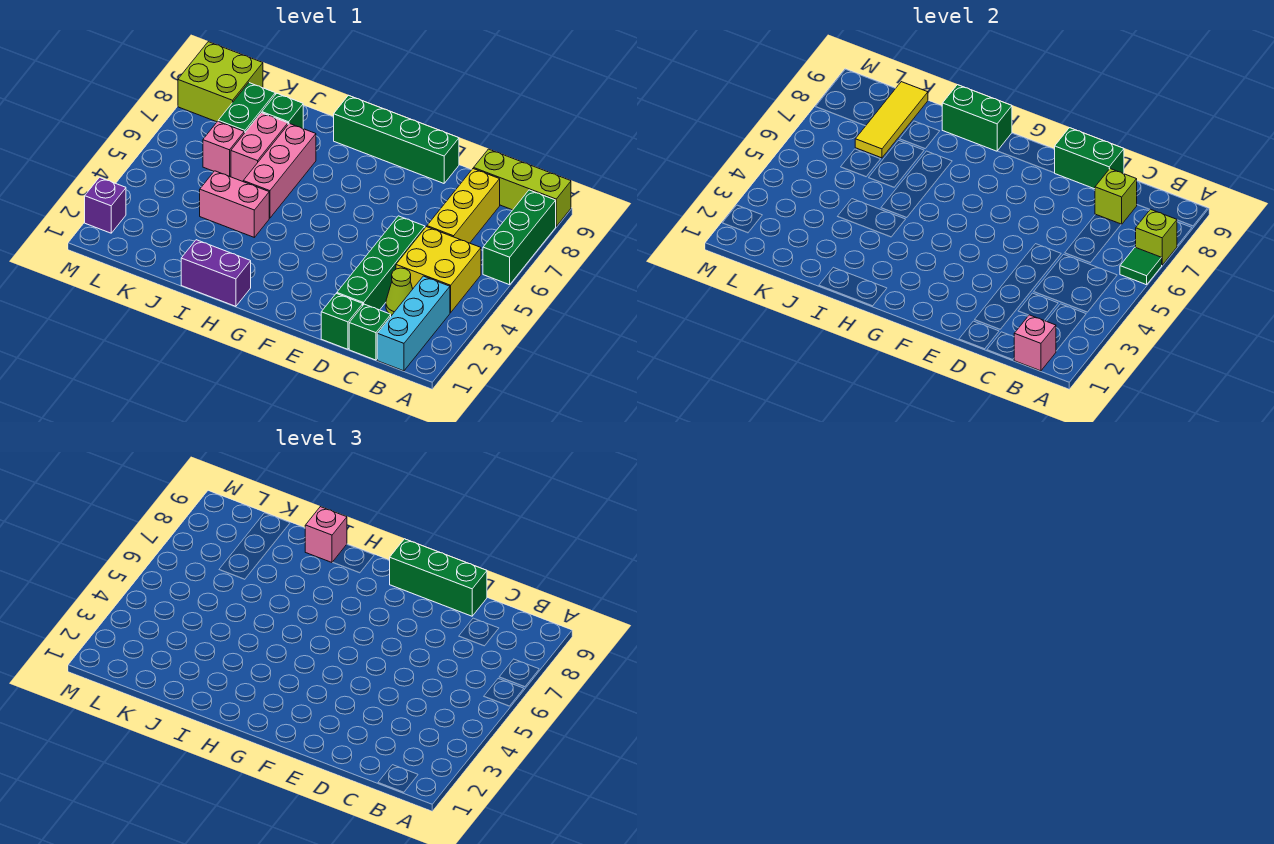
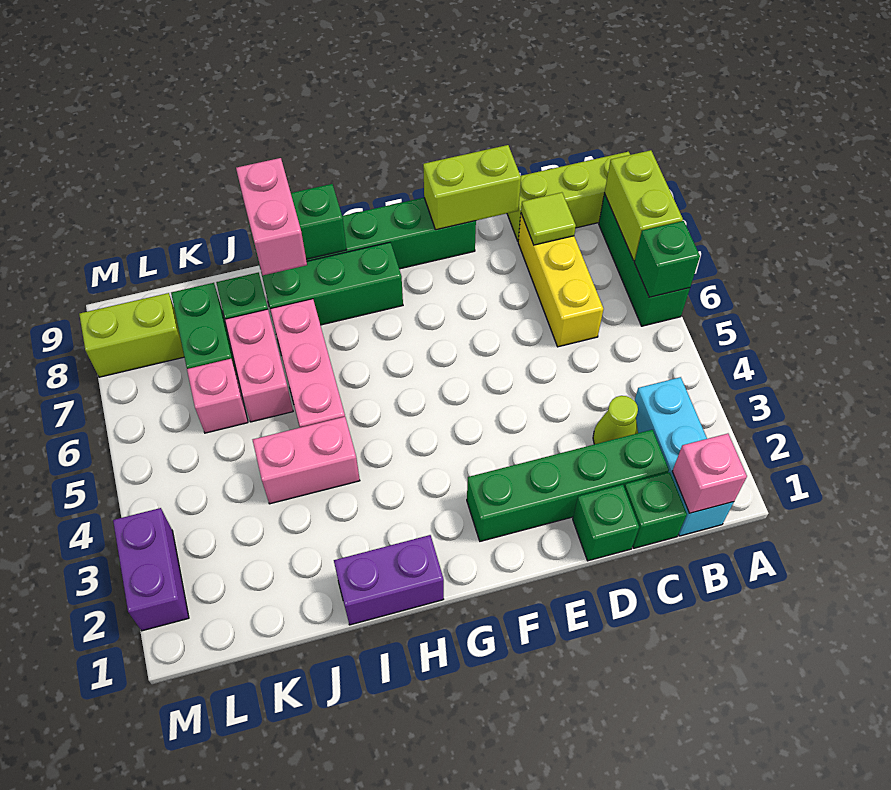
green tile A6 level 2 -> green brick A6 level 2
lime brick A7 level 2 -> lime brick A7:A8 level 2
yellow brick B4:C5 level 1 -> none
lime brick C8 level 2 -> lime tile C8 level 2
green brick D2:D5 level 1 -> green brick C2:F2 level 1
green brick D9:E9 level 2 -> lime brick D9:E9 level 2
green brick D9:F9 level 3 -> green brick G8:I8 level 1
pink brick I9 level 3 -> pink brick I8:I9 level 3
yellow tile K7:K9 level 2 -> none
lime brick L8:M9 level 1 -> lime brick L8:M8 level 1
purple brick M2 level 1 -> purple brick M2:M3 level 1

